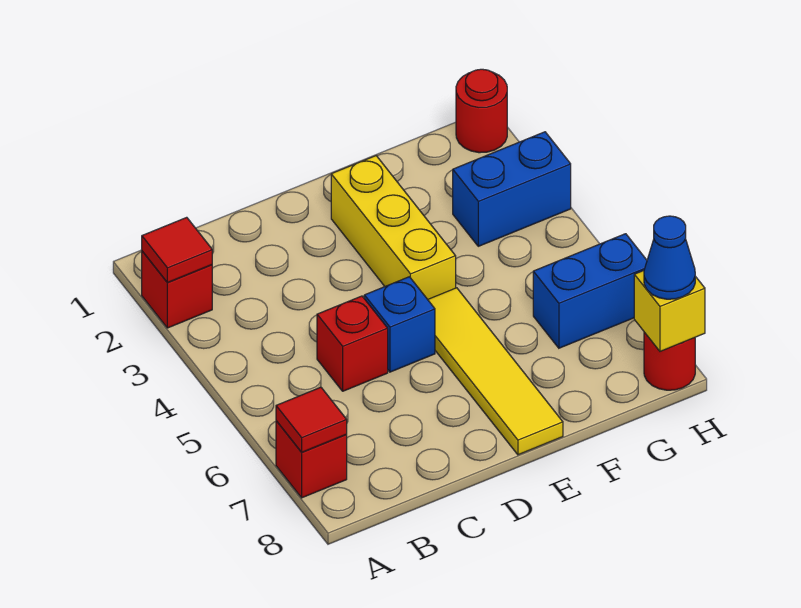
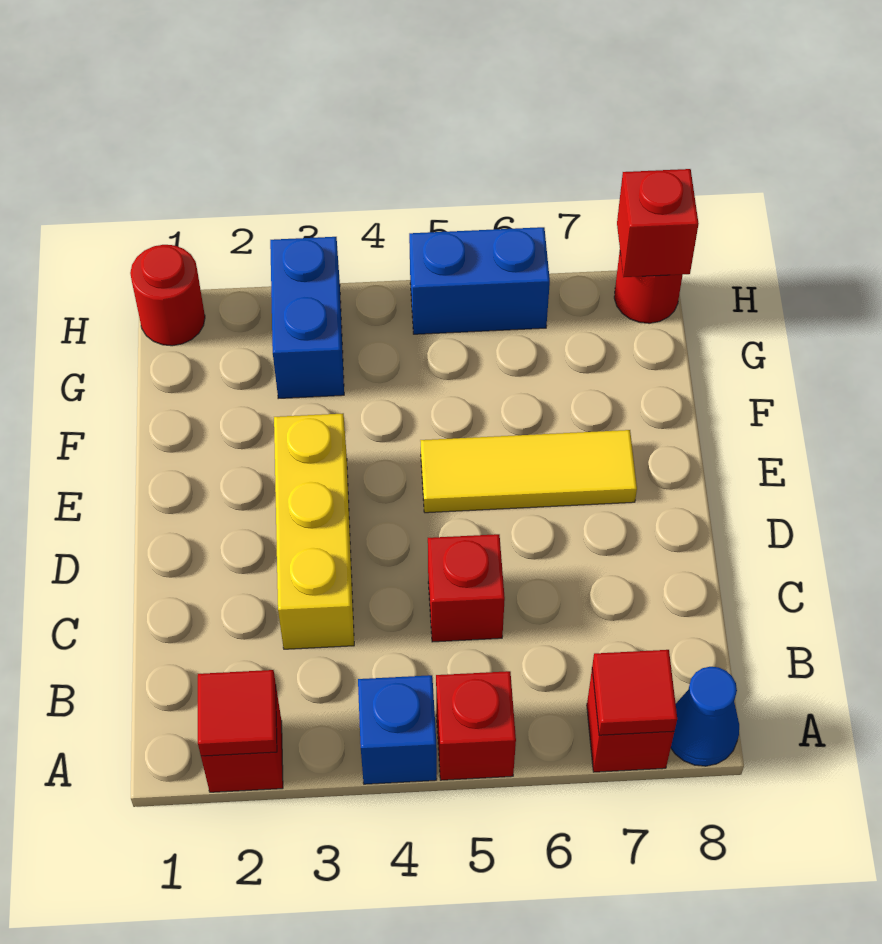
none -> red brick A5 level 1
blue brick D5 level 1 -> blue brick A4 level 1
yellow brick E2:E4 level 1 -> yellow brick C3:E3 level 1
yellow tile E5:E8 level 1 -> yellow tile E5:E7 level 1
blue brick G6:H6 level 1 -> blue brick H5:H6 level 1
yellow brick H8 level 2 -> red brick H8 level 2
blue cone H8 level 3 -> blue cone A8 level 1

